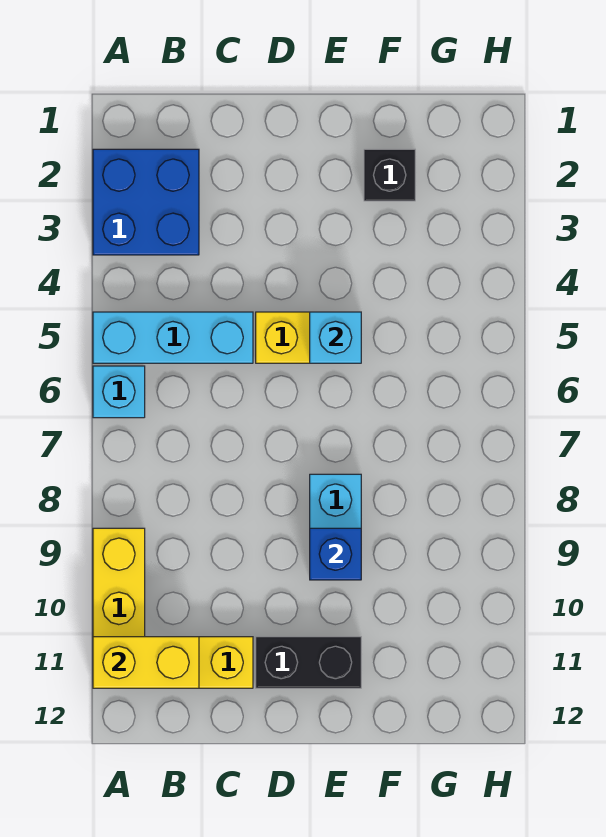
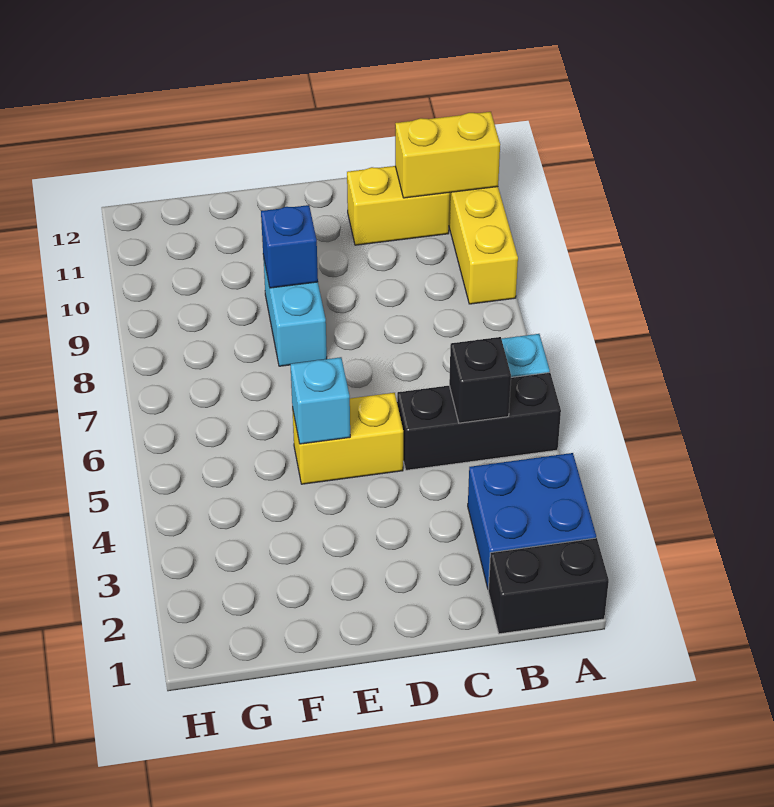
cyan brick A5:C5 level 1 -> black brick A5:C5 level 1
black brick D11:E11 level 1 -> black brick A1:B1 level 1
black brick F2 level 1 -> black brick B5 level 2

